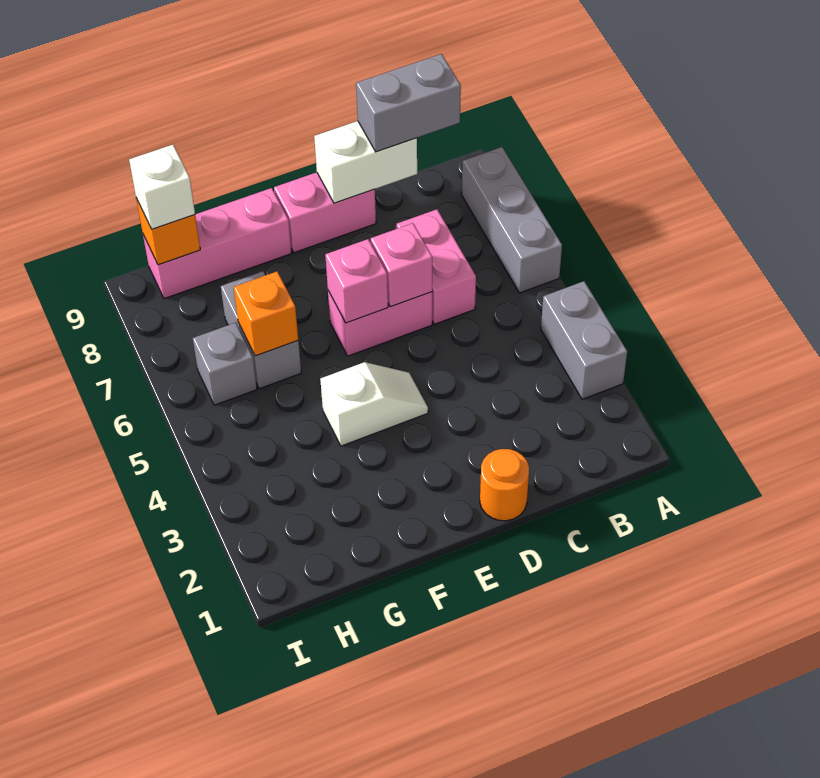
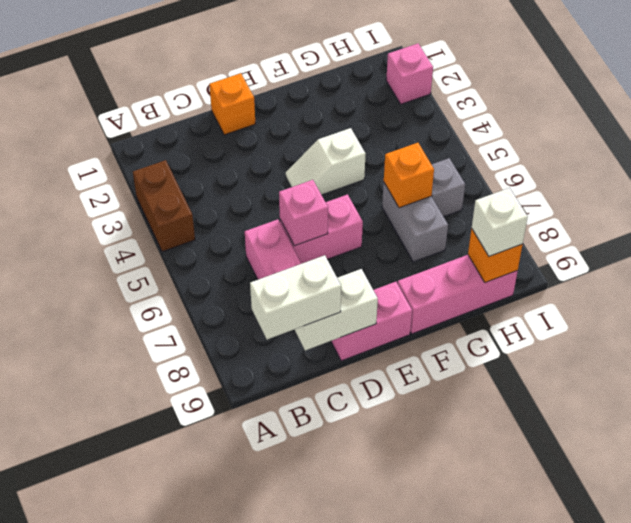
grey brick A3:A4 level 1 -> brown brick A3:A4 level 1
grey brick A6:A8 level 1 -> none
grey brick B9:C9 level 3 -> white brick B9:C9 level 3
orange round brick D1 level 1 -> orange brick D1 level 1
pink brick E6 level 2 -> pink brick I2 level 1

